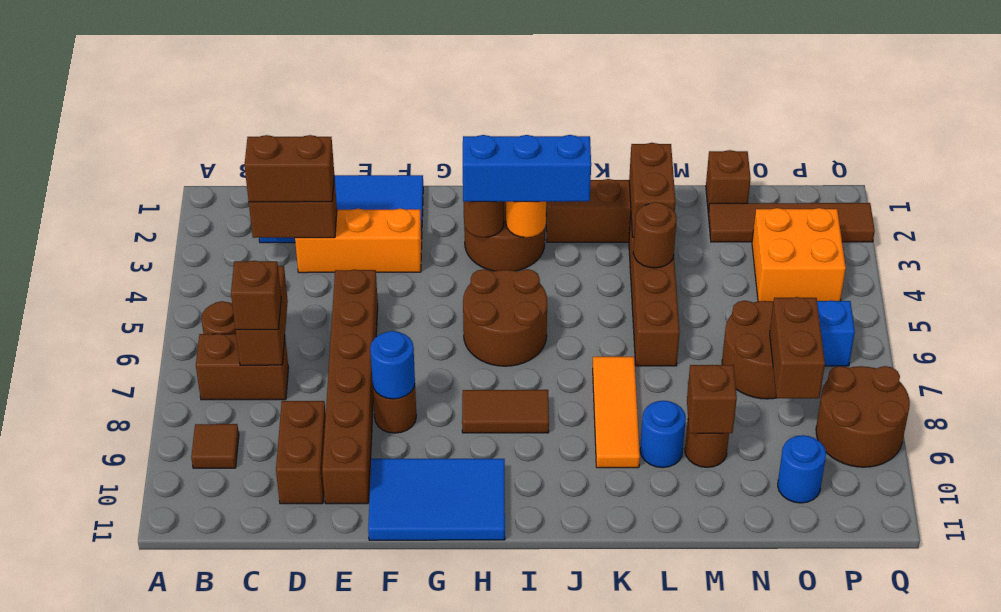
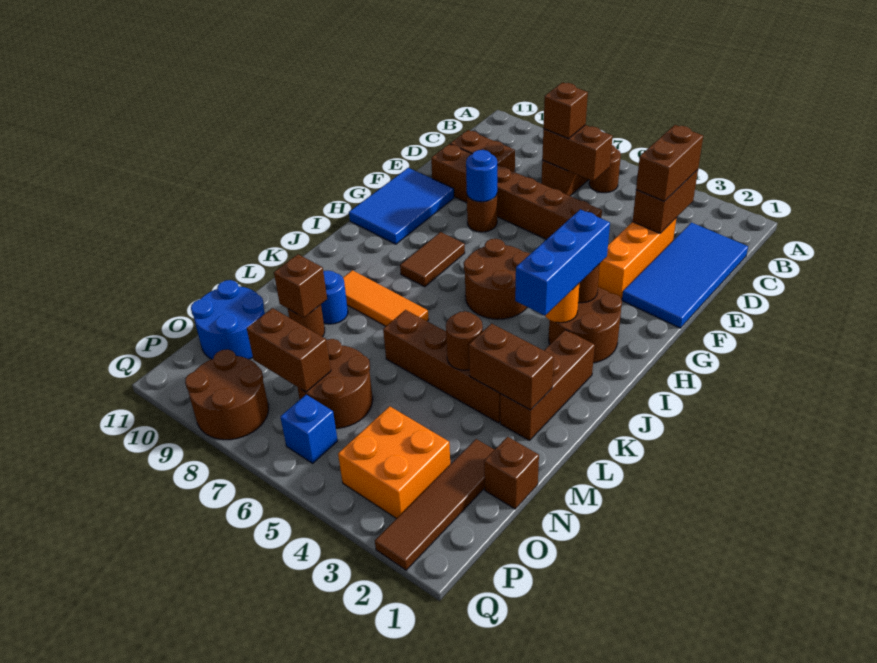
brown tile B9 level 1 -> none
blue round brick O10 level 1 -> blue round brick N10:O11 level 1

